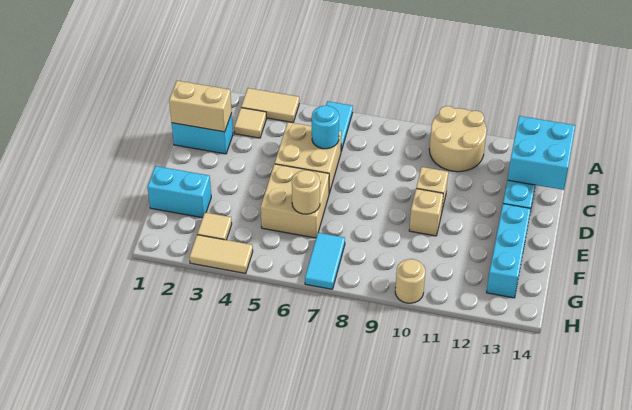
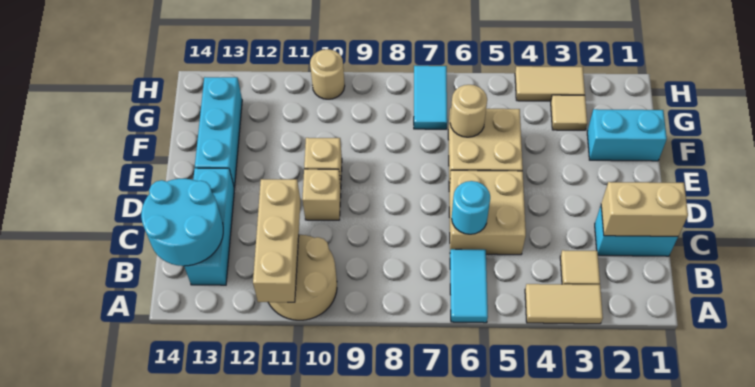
none -> tan brick A11:C11 level 2
cyan brick B13:C14 level 2 -> cyan round brick B13:C14 level 2

